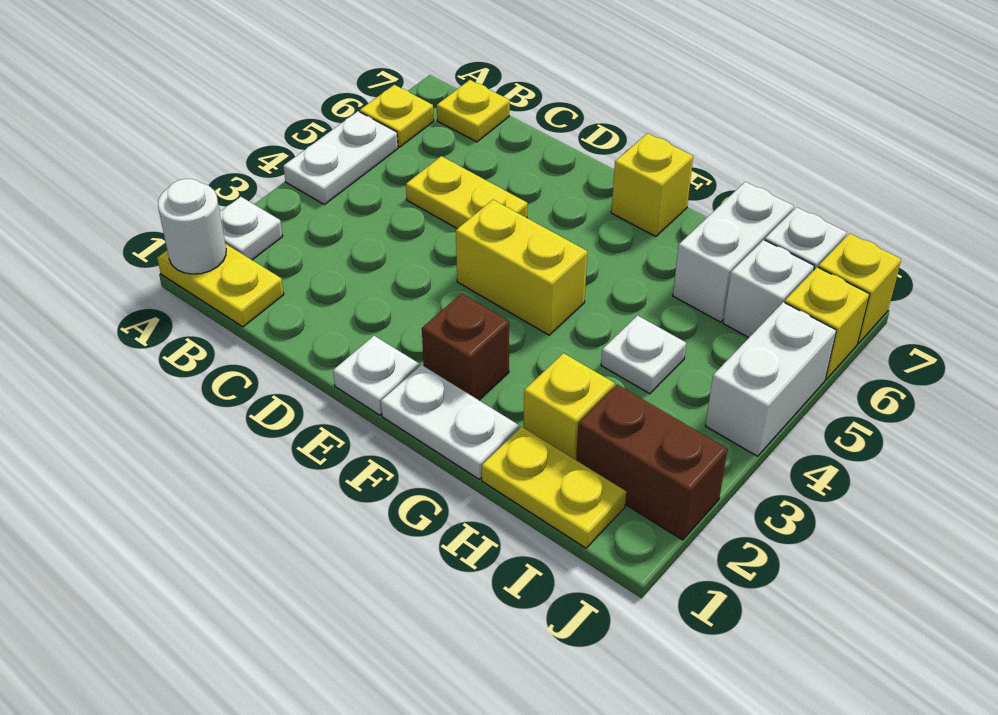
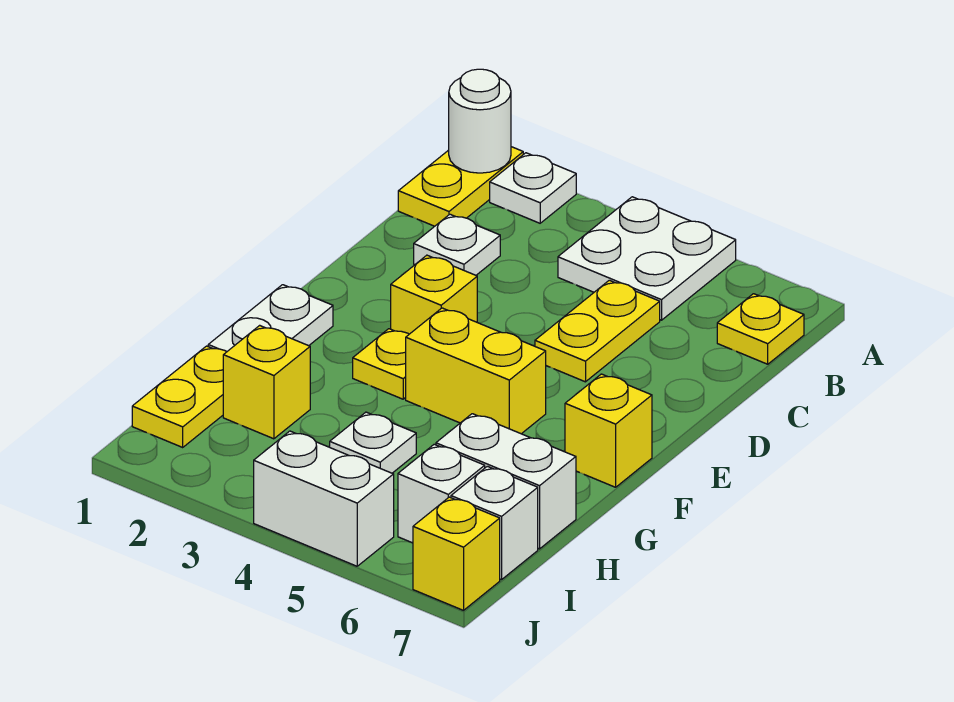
white plate A4:A5 level 1 -> white plate A4:B5 level 1
yellow plate A6 level 1 -> yellow plate F3 level 1
white plate E1 level 1 -> white plate C2 level 1
yellow brick E4:F4 level 1 -> yellow brick F4:F5 level 1
brown brick F2 level 1 -> none
brown brick I2:J2 level 1 -> none
yellow brick J6 level 1 -> yellow brick E3 level 1

